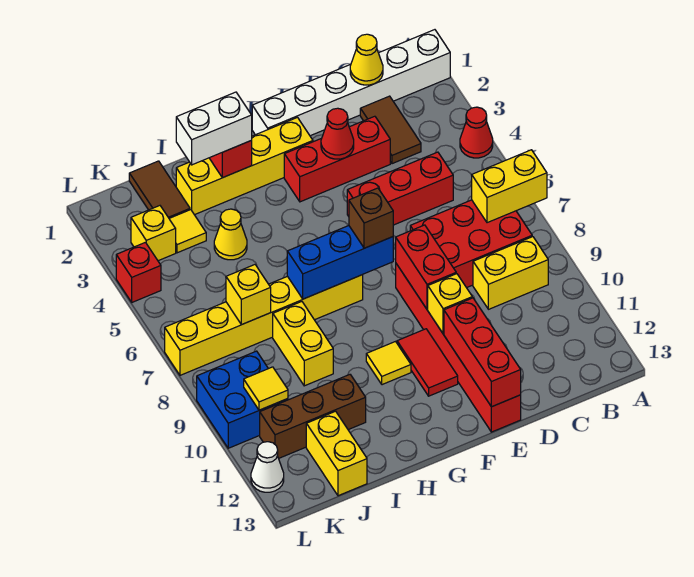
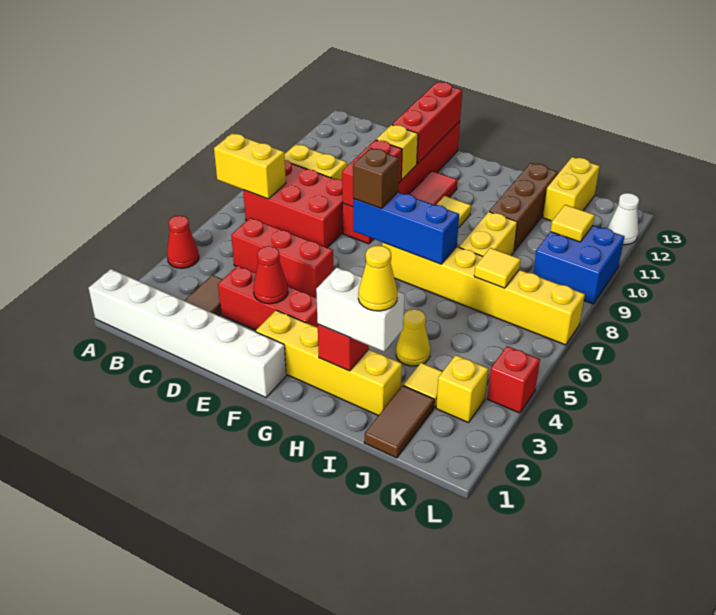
yellow cone C1 level 2 -> yellow cone I2 level 4
brown brick I11:K11 level 1 -> brown brick I10:I12 level 1
yellow brick J7 level 2 -> yellow tile J7 level 2

